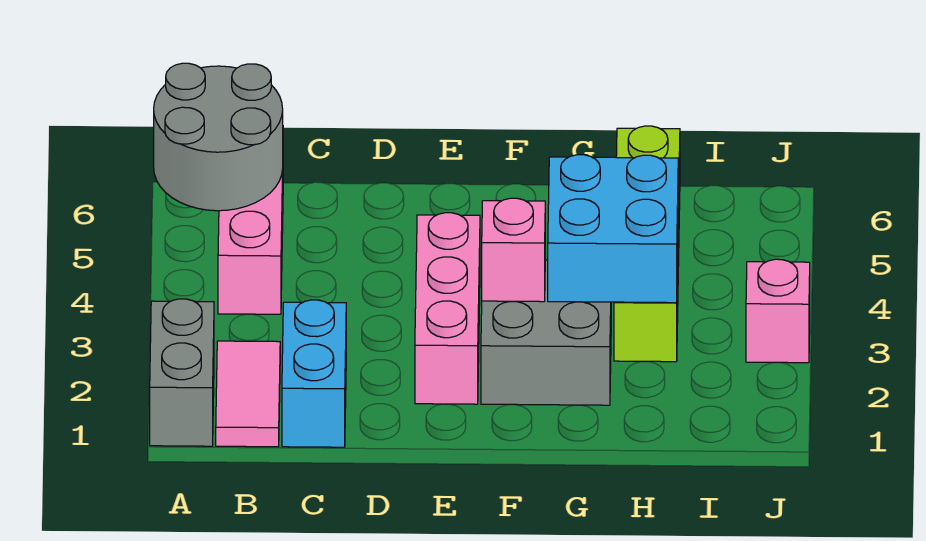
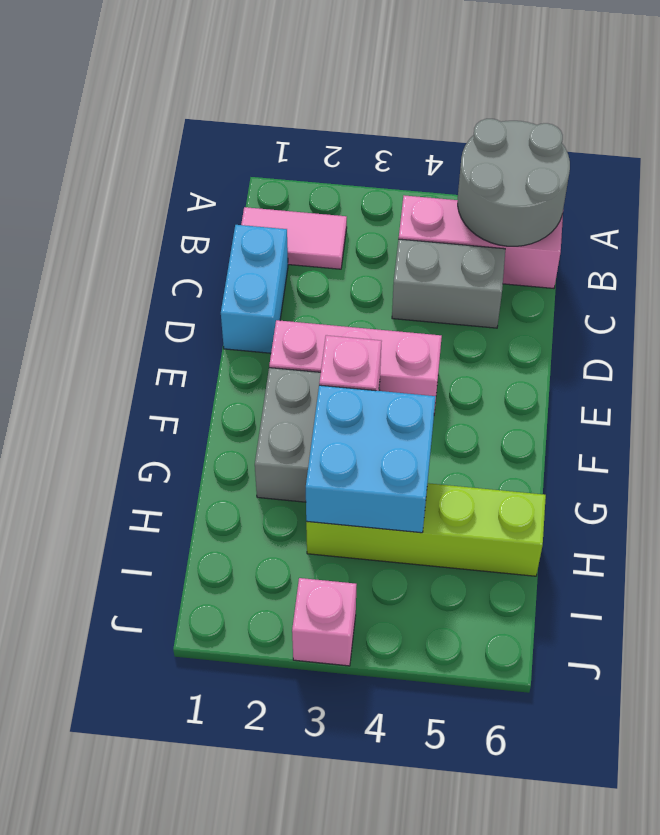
grey brick A1:A2 level 1 -> grey brick C4:C5 level 1
cyan brick C1:C2 level 1 -> cyan brick C1:D1 level 1

